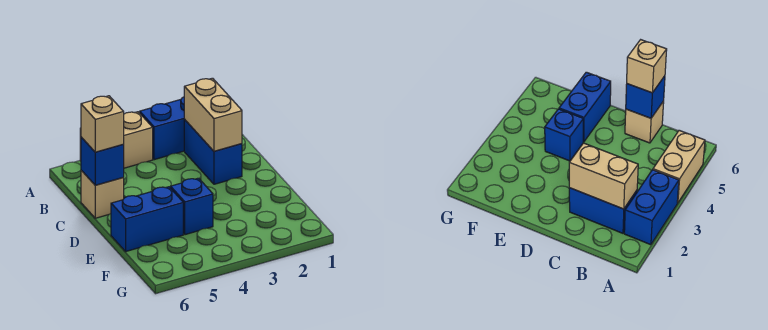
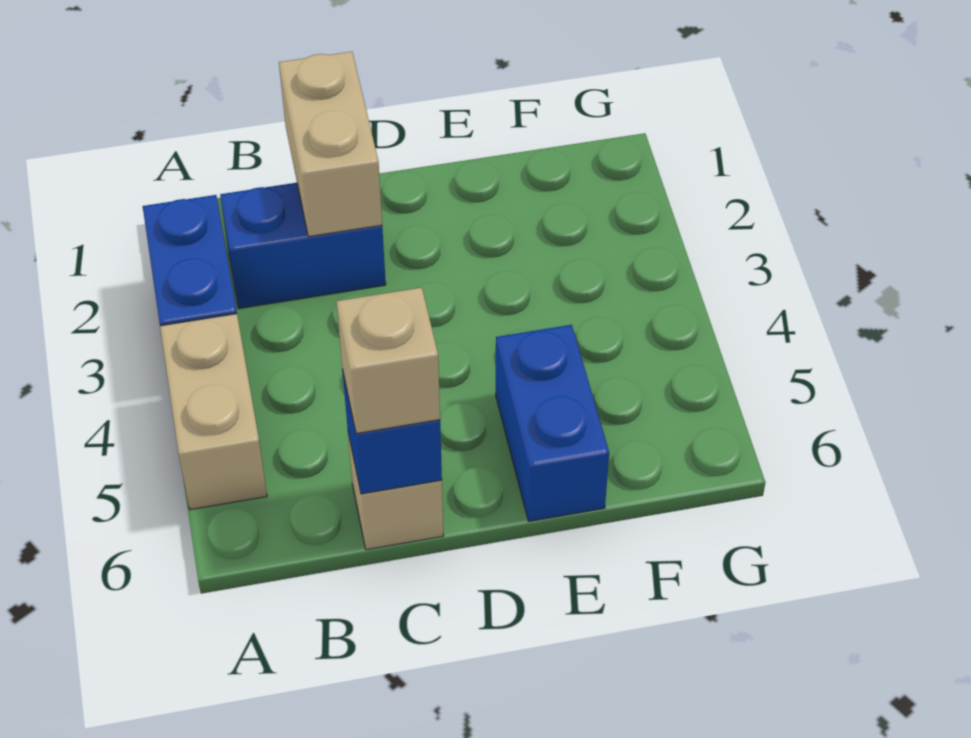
tan brick B2:C2 level 2 -> tan brick C1:C2 level 2
blue brick E4 level 1 -> none

